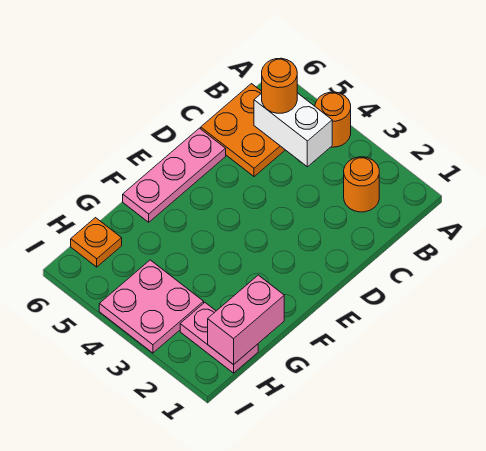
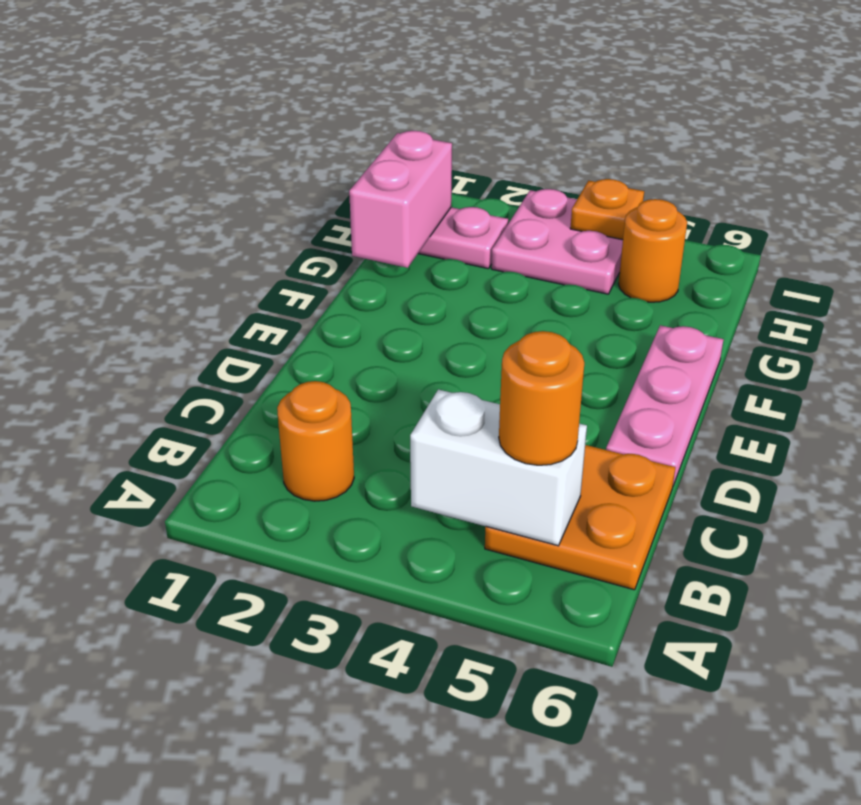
orange round brick A4 level 1 -> orange round brick H5 level 1
orange plate H6 level 1 -> orange plate I4 level 2

